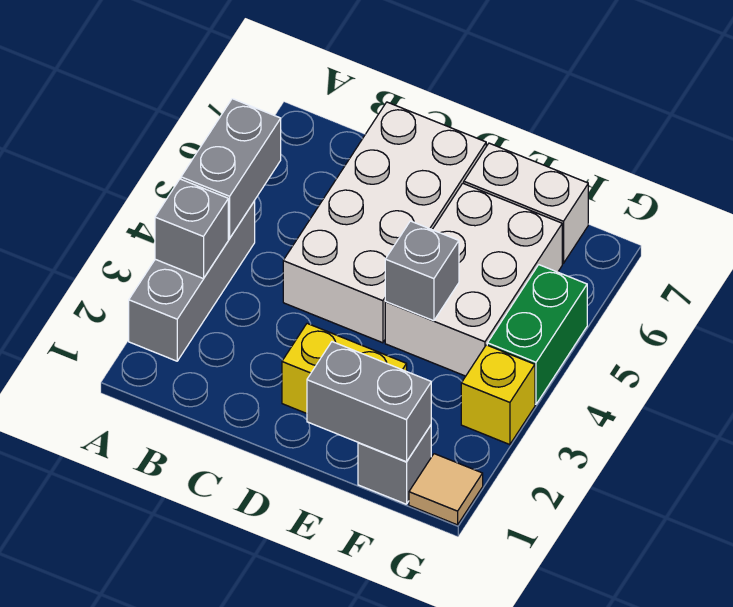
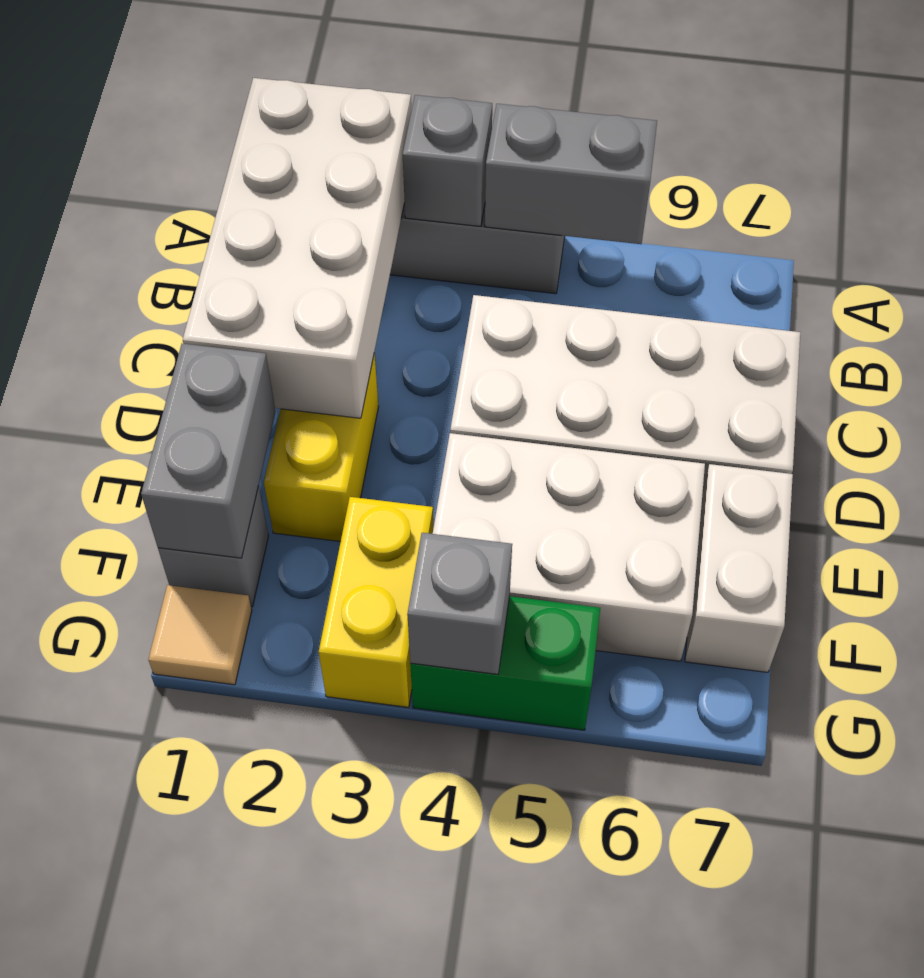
none -> white brick A1:D2 level 2
grey brick E4 level 2 -> grey brick G4 level 2
yellow brick G3 level 1 -> yellow brick F3:G3 level 1

